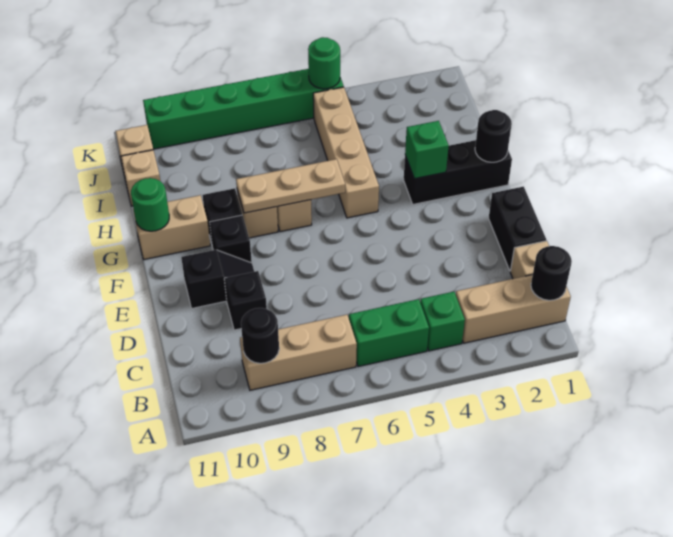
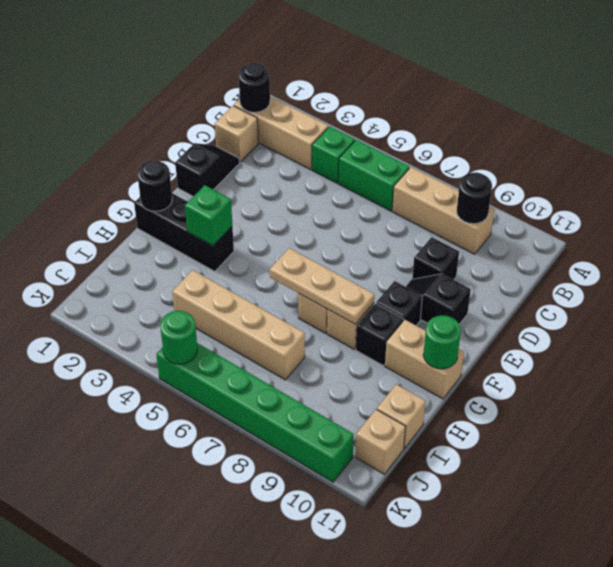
black brick D1:E1 level 1 -> black slope D1:E1 level 1 top E
tan brick G5:J5 level 1 -> tan brick I4:I7 level 1

